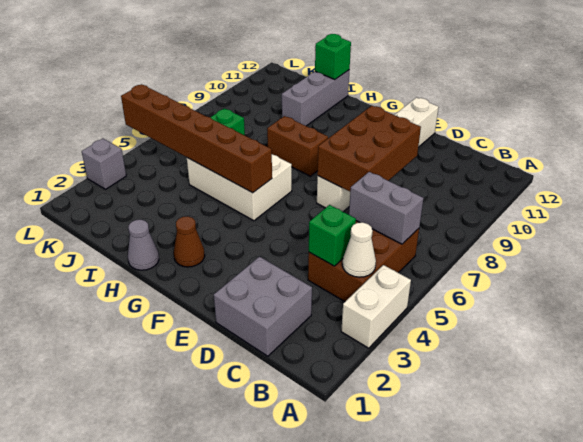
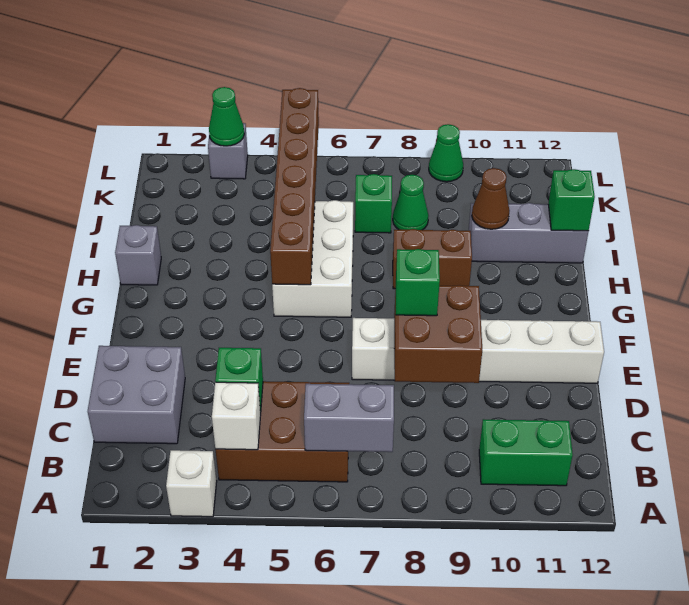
white brick A3:A4 level 1 -> white brick A3 level 1
white cone B4 level 2 -> white brick B4 level 2
grey brick B6:C6 level 2 -> grey brick B6:B7 level 2
none -> green brick B10:B11 level 1
brown brick D7:E9 level 2 -> brown brick D8:E9 level 2
none -> green brick E8 level 3
brown cone G2 level 1 -> brown cone I10 level 2
brown brick G8:H8 level 1 -> brown brick H8:H9 level 1
grey cone H1 level 1 -> grey brick H1 level 1
none -> green cone J8 level 1
none -> green cone L3 level 2
none -> green cone L9 level 1

